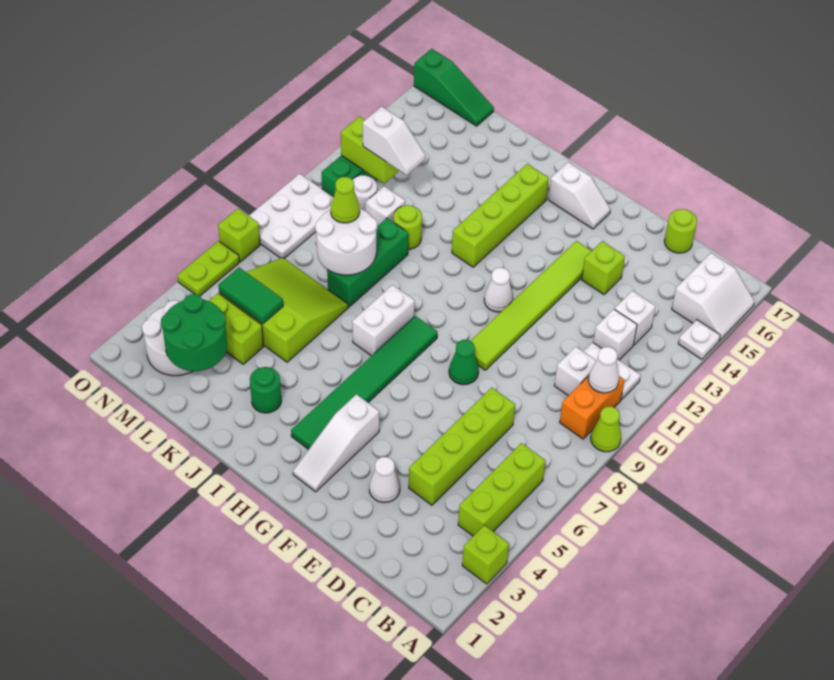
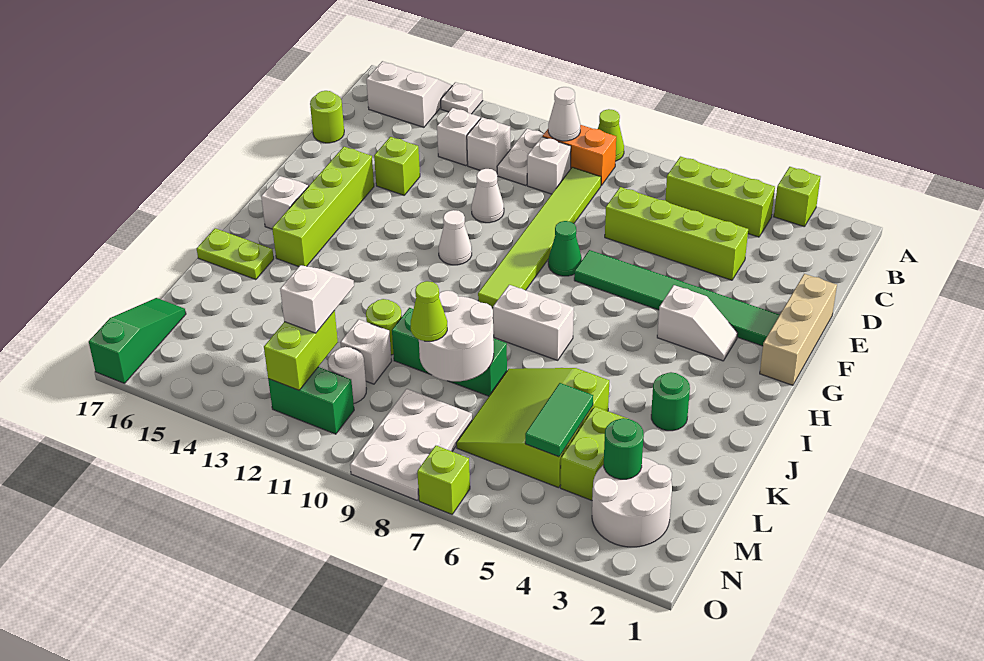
none -> tan brick E1:G1 level 1
white cone E3 level 1 -> white cone E11 level 1
lime tile F9:F14 level 1 -> lime tile C9:H9 level 1
white slope G2:G4 level 1 top 4 -> white slope G3:G4 level 1 top 4
green tile H3:H8 level 1 -> green tile F2:F7 level 1
lime brick I12:I15 level 1 -> lime brick F15:I15 level 1
green round brick L2:M3 level 2 -> green round brick M3 level 2
white plate N8:O10 level 1 -> white plate M8:O9 level 1
lime plate O5:O6 level 1 -> lime plate J16:J17 level 1

